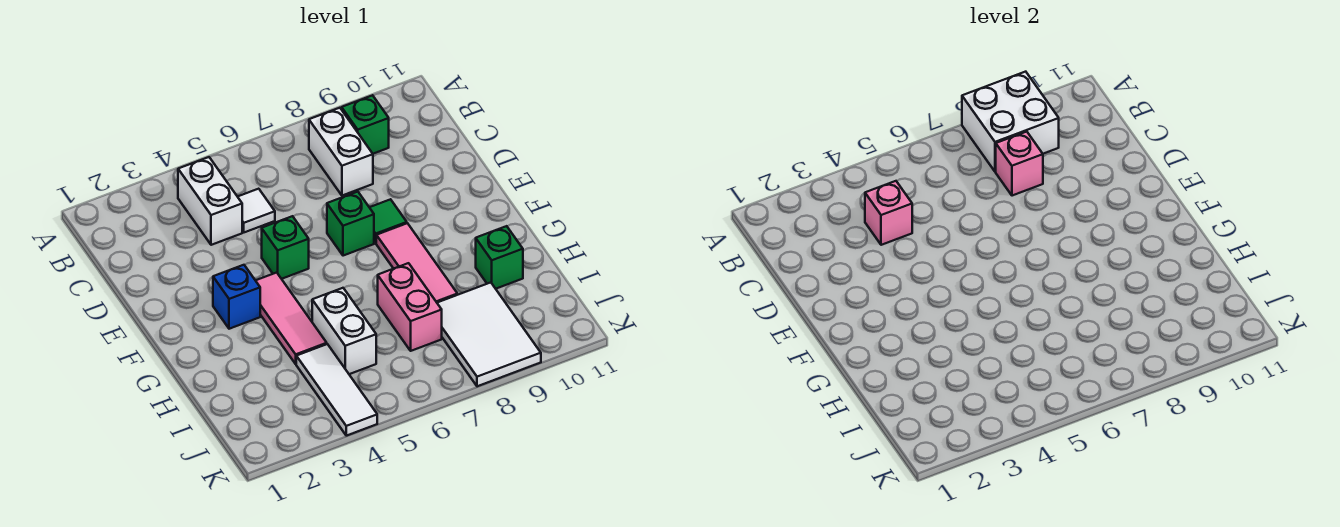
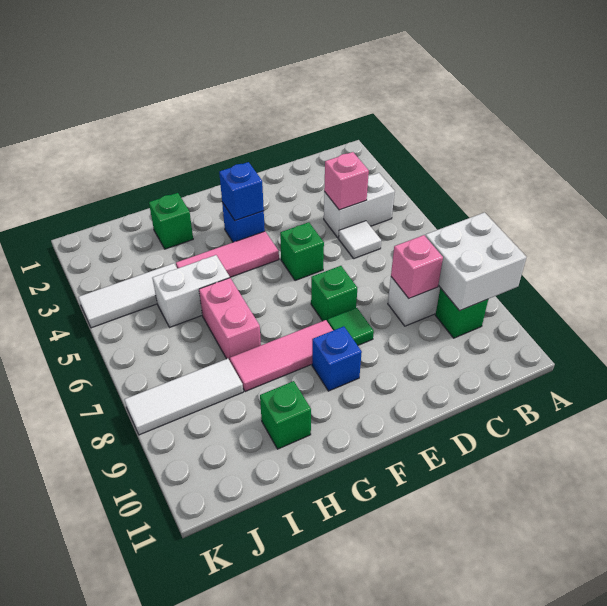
none -> blue brick F3 level 2
none -> blue brick F9 level 1
none -> green brick H2 level 1
pink brick H7:I7 level 1 -> pink brick H6:H7 level 1
white tile I8:K9 level 1 -> white tile I8:K8 level 1

